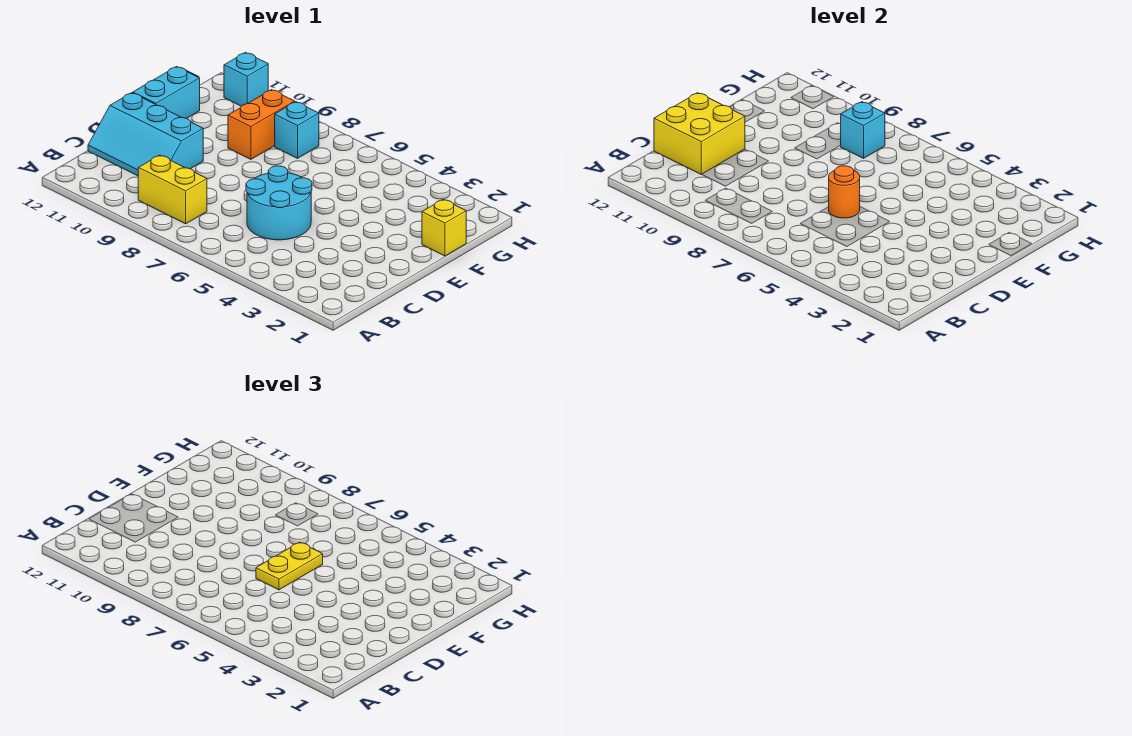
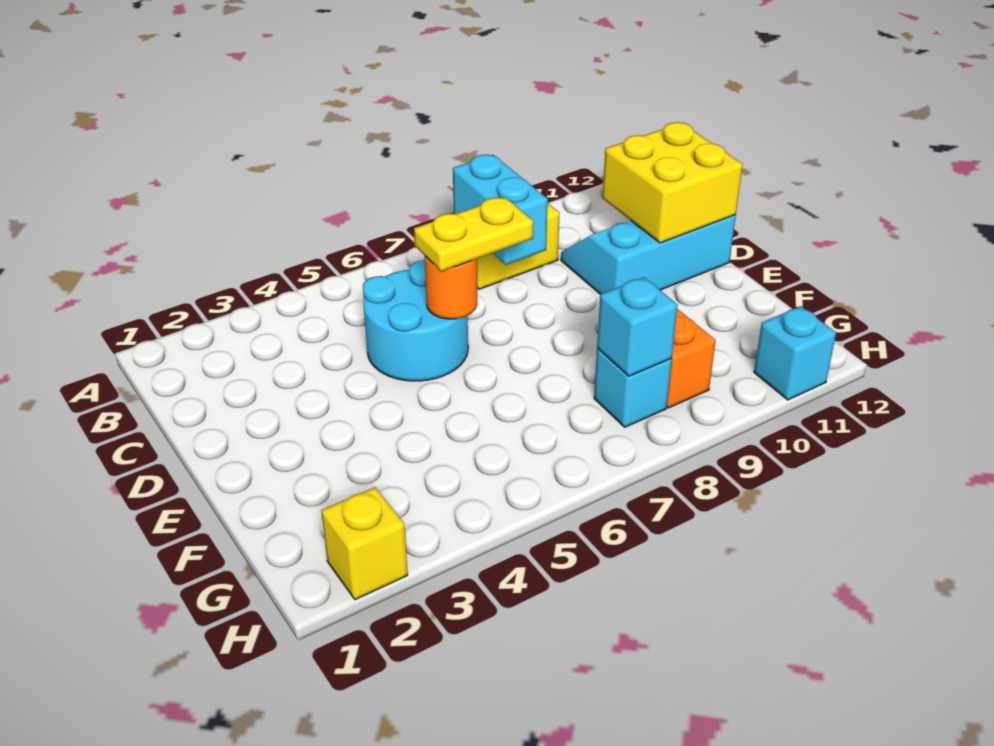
yellow plate D6:E6 level 3 -> yellow plate D6:D7 level 3
cyan brick E12:F12 level 1 -> cyan brick B8:C8 level 2
yellow brick F1 level 1 -> yellow brick H2 level 1

